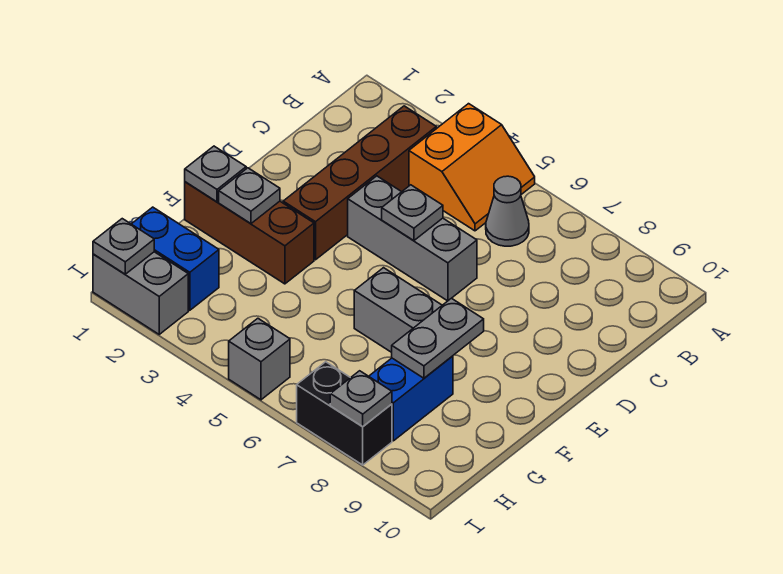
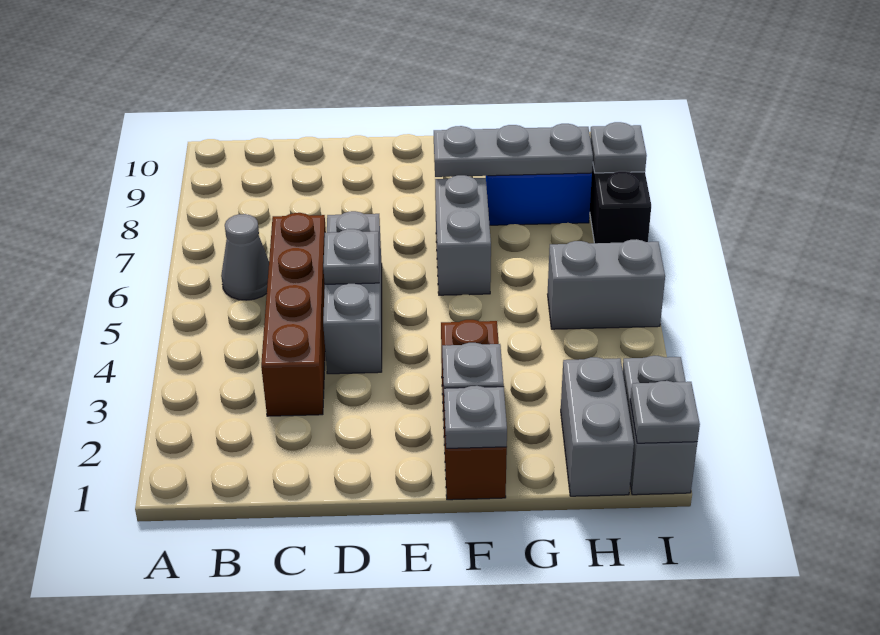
orange slope A4:B5 level 1 top 4 -> none
brown brick B3:E3 level 1 -> brown brick C3:C6 level 1
grey plate F8:G8 level 2 -> grey plate F8:H8 level 2
blue brick H1:H2 level 1 -> grey brick H1:H2 level 1
grey brick I5 level 1 -> grey brick H5:I5 level 1

